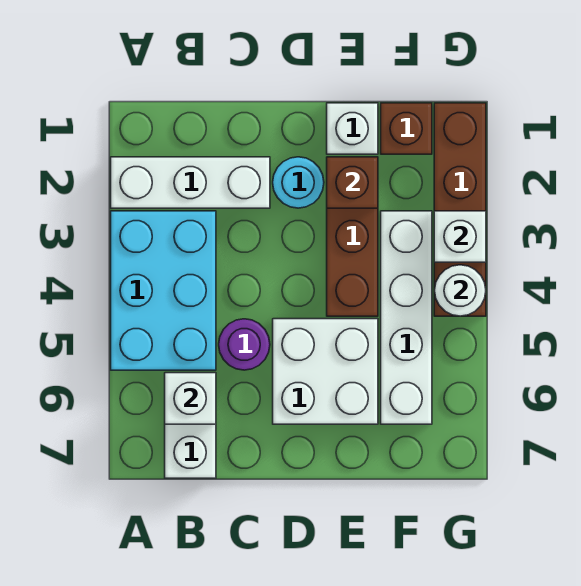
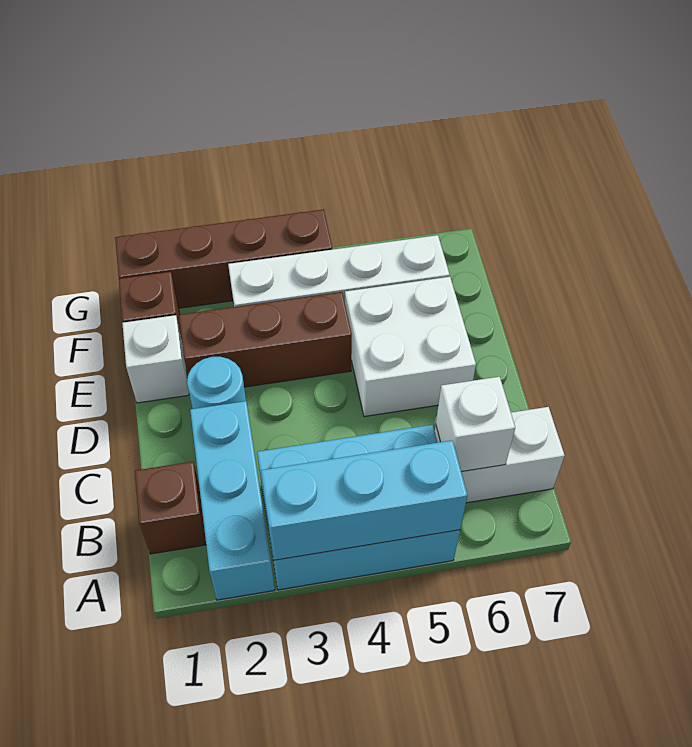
white brick A2:C2 level 1 -> cyan brick A2:C2 level 1
none -> cyan brick A3:A5 level 2
purple round brick C5 level 1 -> none
brown brick E2 level 2 -> brown brick B1 level 1
white brick G3 level 2 -> none
white round brick G4 level 2 -> none

